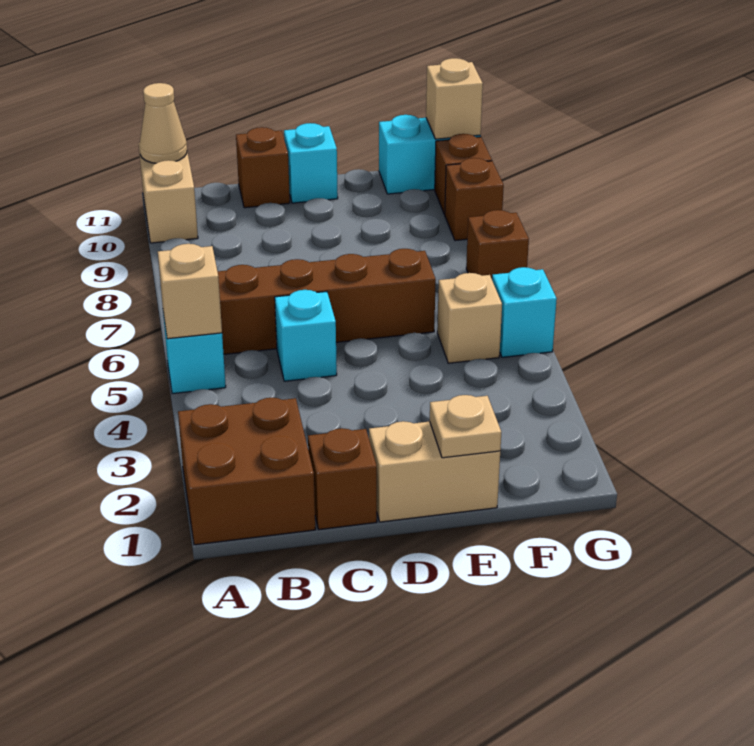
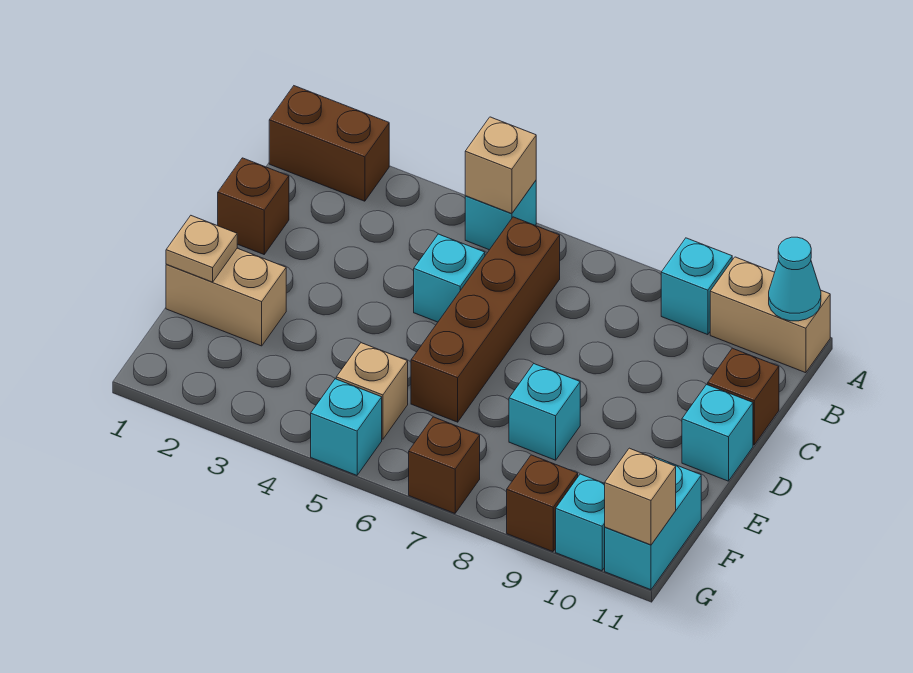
brown brick A1:B2 level 1 -> brown brick A1:A2 level 1
none -> cyan brick A9 level 1
tan cone A11 level 2 -> cyan cone A11 level 2
tan brick D1:E1 level 1 -> tan brick E1:E2 level 1
none -> cyan brick E8 level 1
brown brick G10 level 1 -> cyan brick G10 level 1

